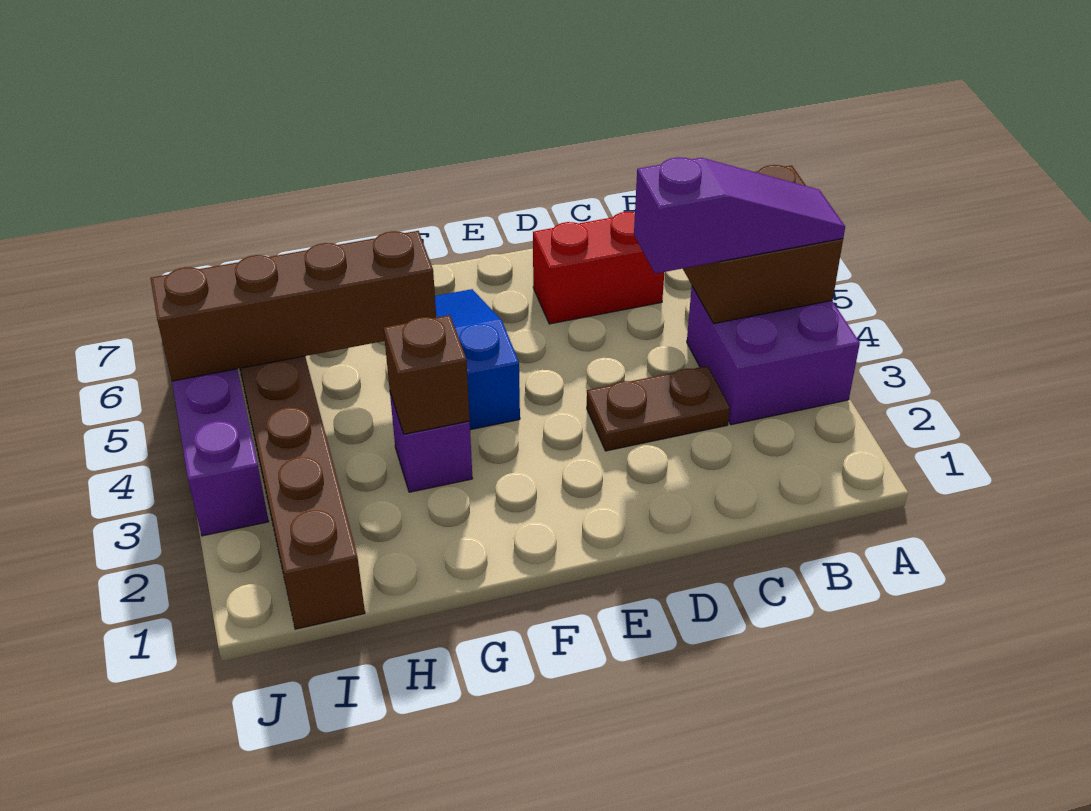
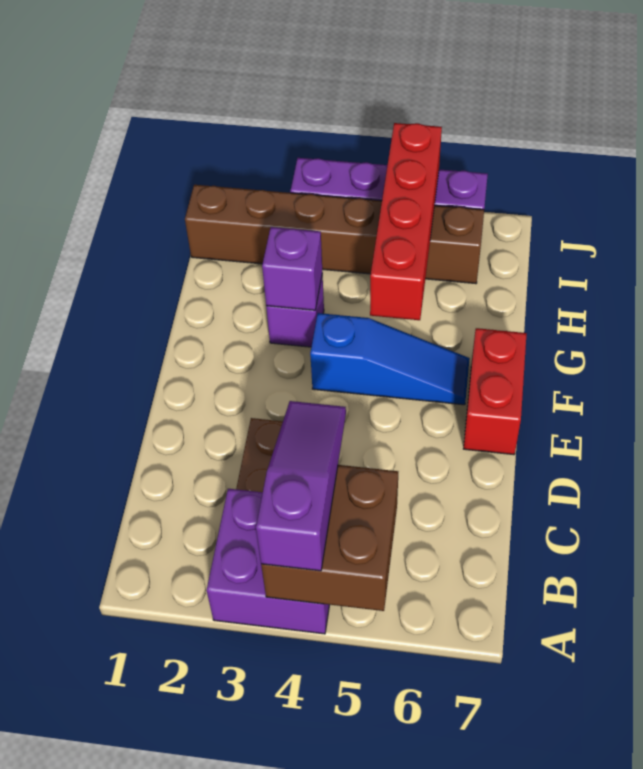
purple slope A4:C4 level 3 top C -> purple slope A4:C4 level 3 top A
red brick C6:D6 level 1 -> red brick E7:F7 level 1
brown brick G3 level 2 -> purple brick G3 level 2
brown brick G5:J5 level 2 -> red brick G5:J5 level 2

